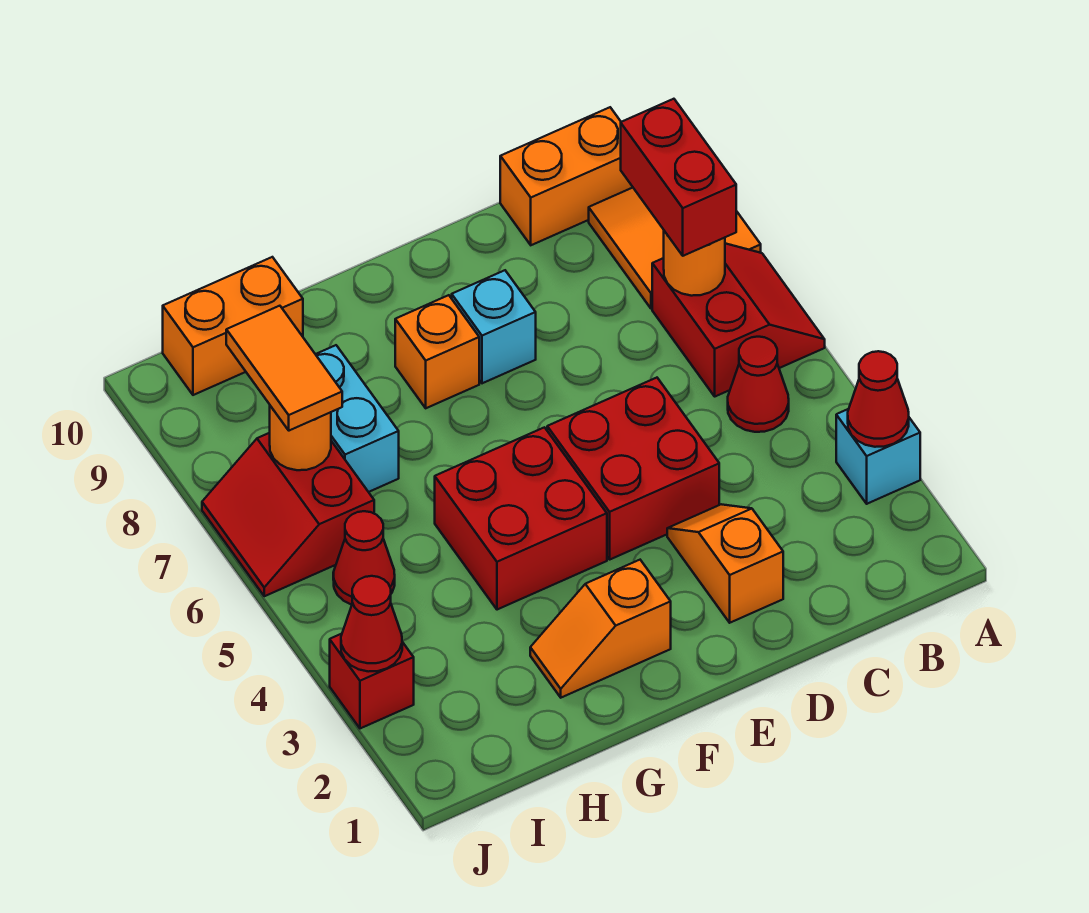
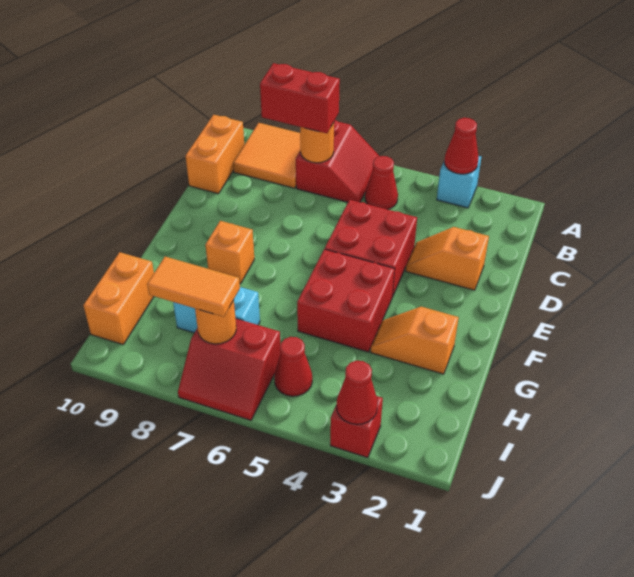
red slope A6:B7 level 1 top B -> red slope A6:B7 level 1 top 7
cyan brick E8 level 1 -> none
orange slope F2:G2 level 1 top F -> orange slope G2:G3 level 1 top 2

